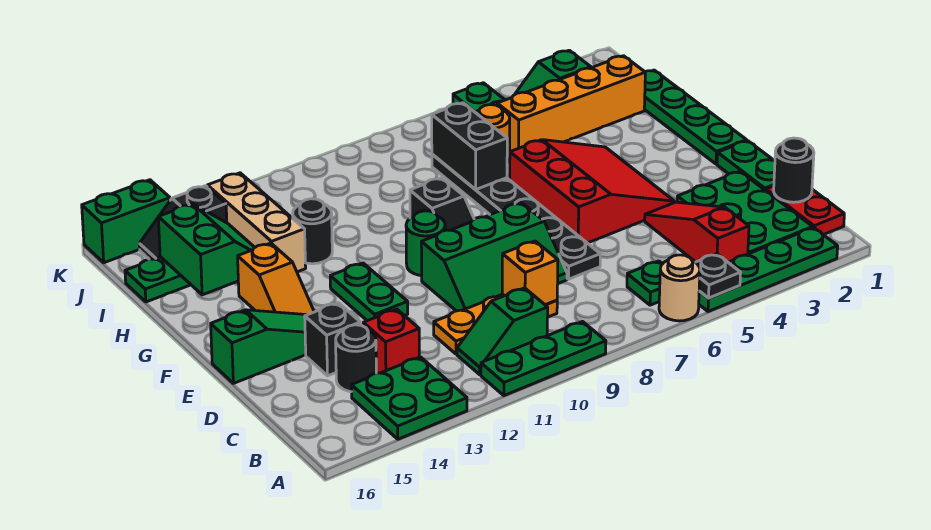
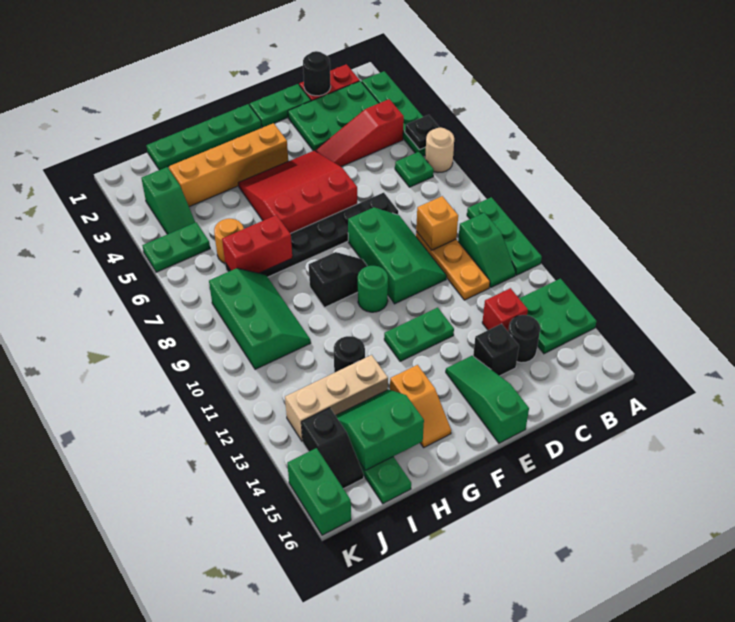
orange slope F14:G14 level 1 top G -> orange slope G14:G15 level 1 top 14
black brick H7:I7 level 2 -> red brick H7:I7 level 2
orange brick I2:I5 level 1 -> orange brick F3:I3 level 1
none -> green slope I8:J10 level 1 top J

